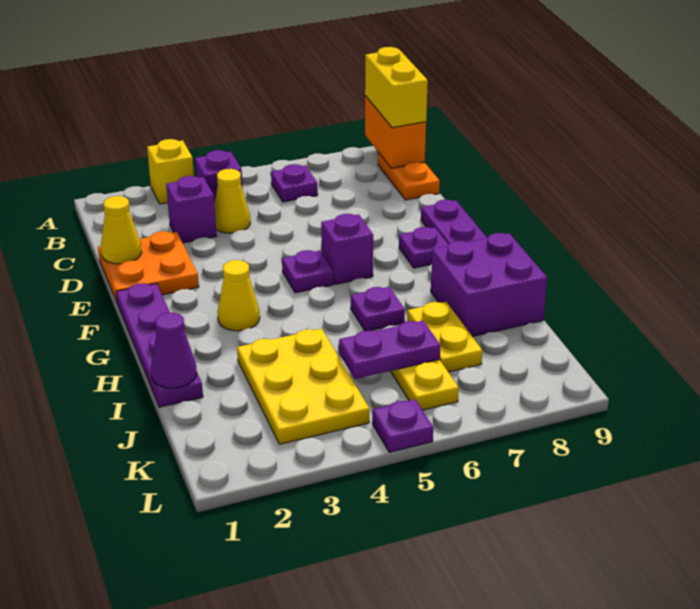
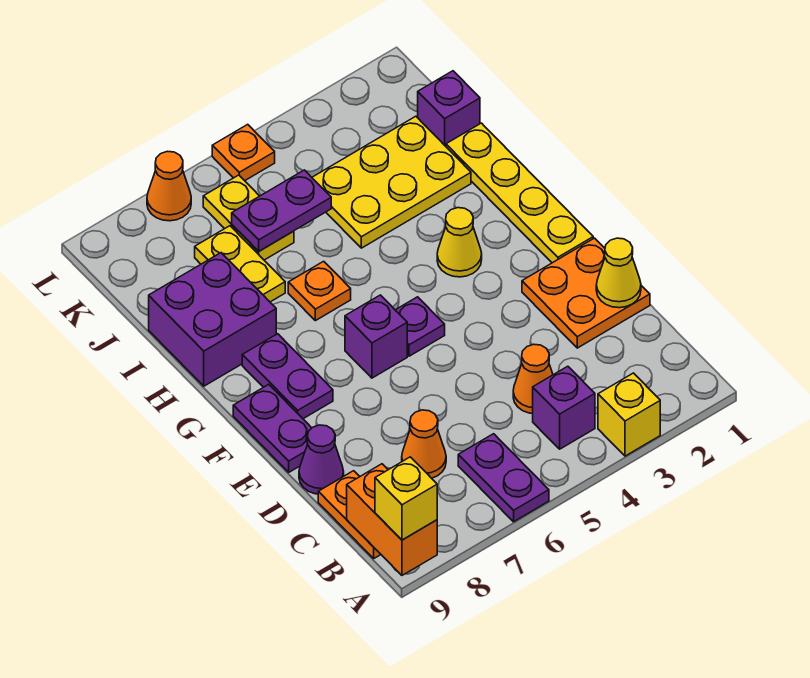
yellow brick A9:B9 level 3 -> yellow brick A9 level 3
purple plate B6 level 1 -> purple plate A6:B6 level 1
purple brick C3 level 1 -> purple brick J1 level 1
yellow cone C4 level 1 -> orange cone C4 level 1
none -> orange cone C7 level 1
purple plate F1:I1 level 1 -> yellow plate F1:I1 level 1
purple plate F8 level 1 -> purple plate F8:G8 level 1
purple plate H6 level 1 -> orange plate H6 level 1
purple cone I1 level 2 -> purple cone D9 level 1
yellow plate I3:K4 level 1 -> yellow plate I2:J4 level 1
purple plate L5 level 1 -> orange plate L5 level 1
none -> orange cone L7 level 1

